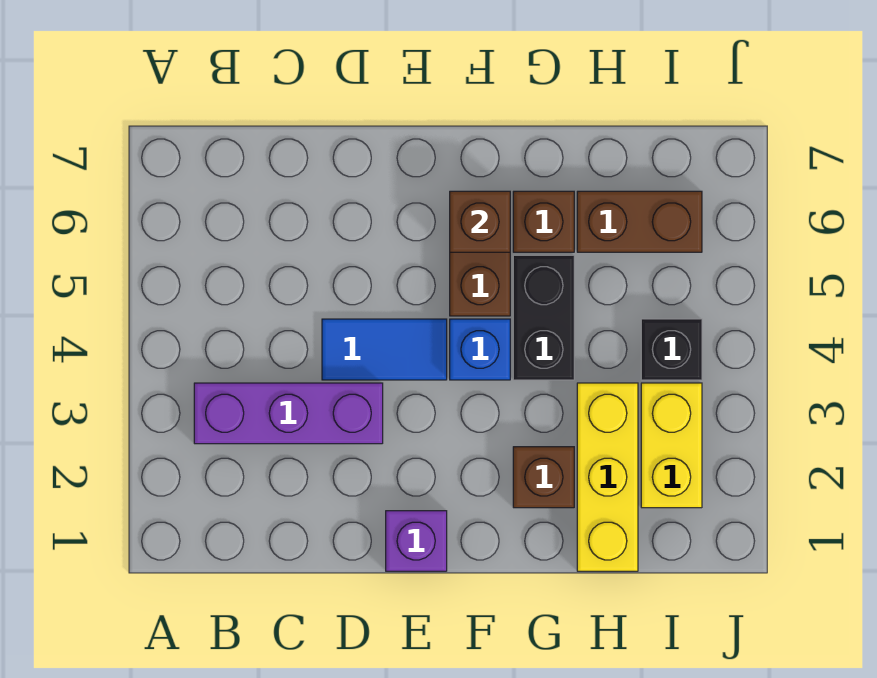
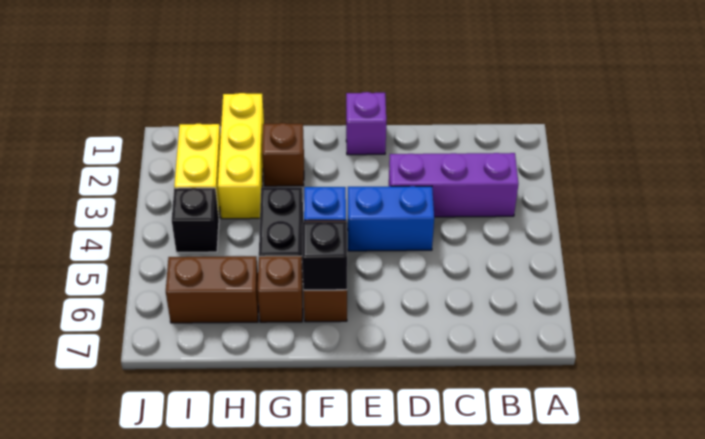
blue tile D4:E4 level 1 -> blue brick D4:E4 level 1
brown brick F6 level 2 -> black brick F6 level 2

